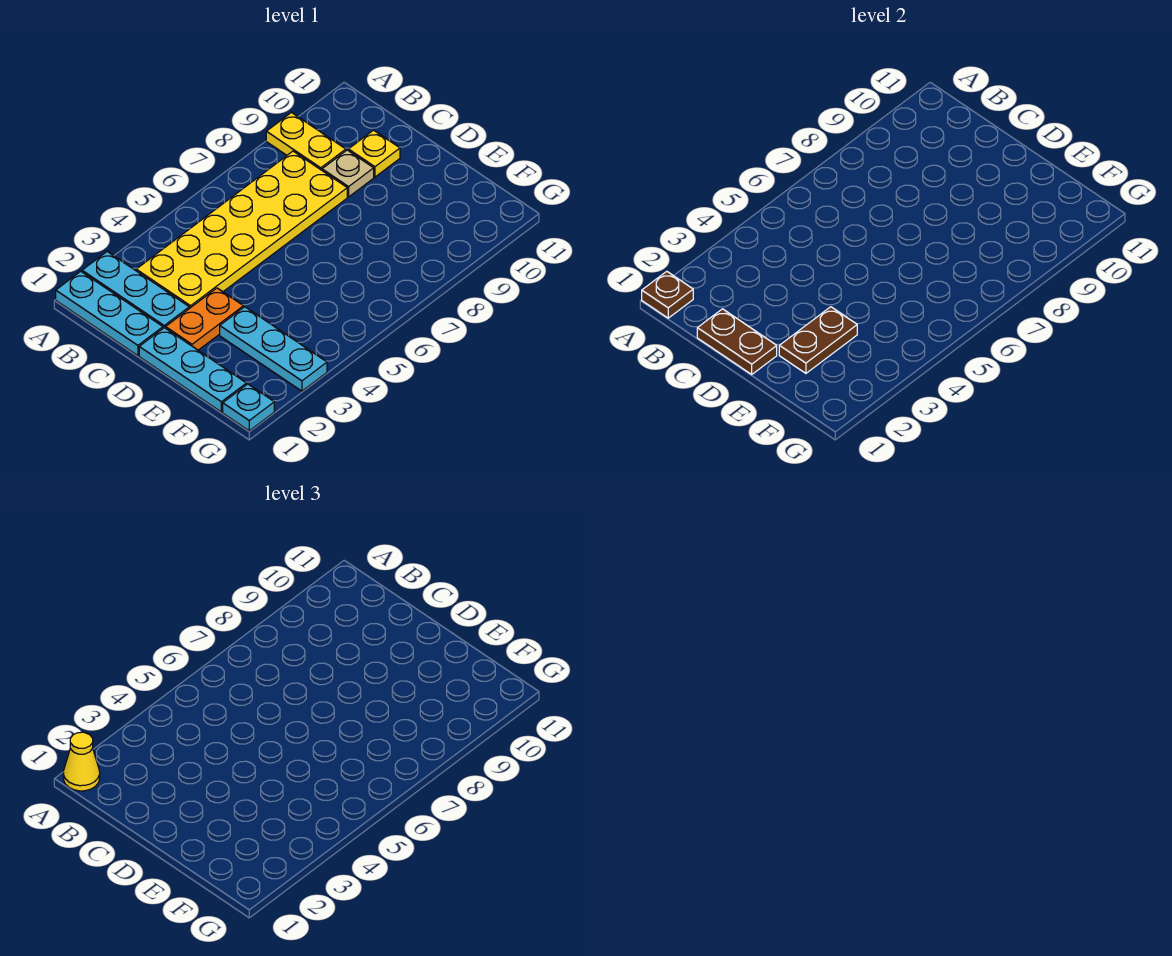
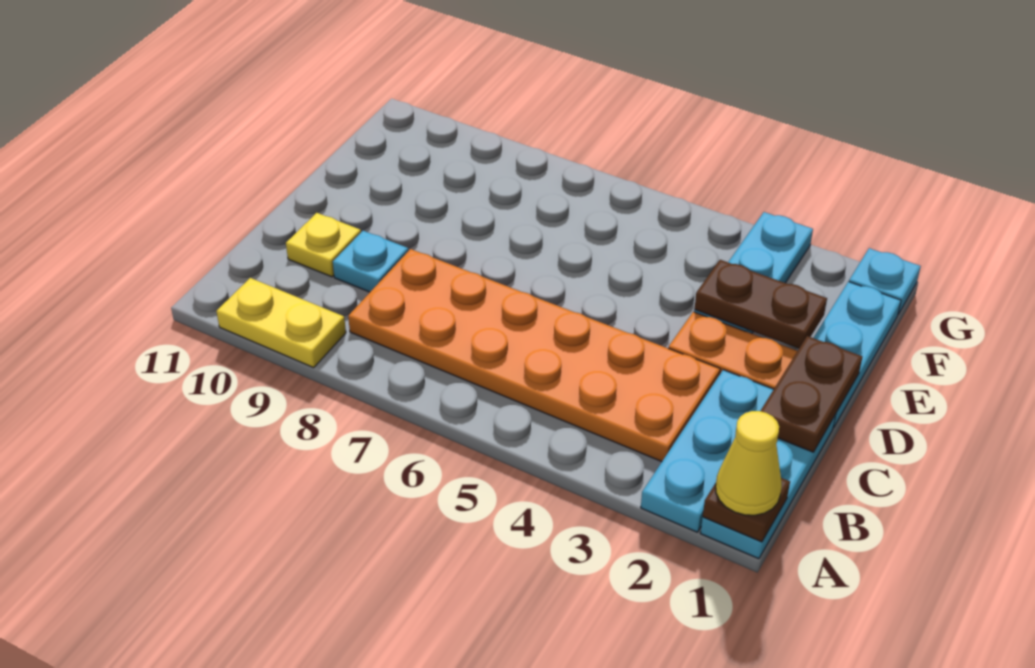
yellow plate A9:B9 level 1 -> yellow plate A9:A10 level 1
yellow plate B3:C8 level 1 -> orange plate B3:C8 level 1
tan plate C9 level 1 -> cyan plate C9 level 1

